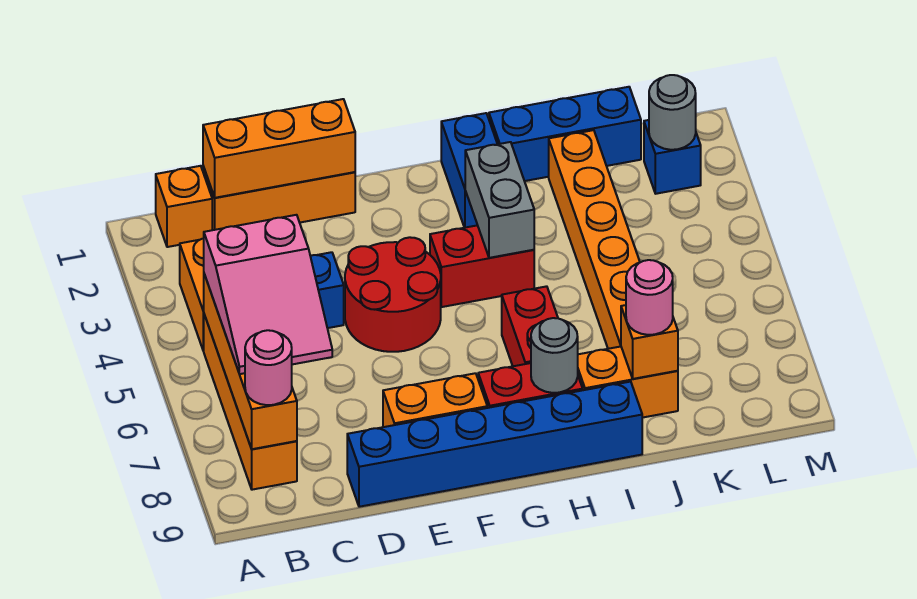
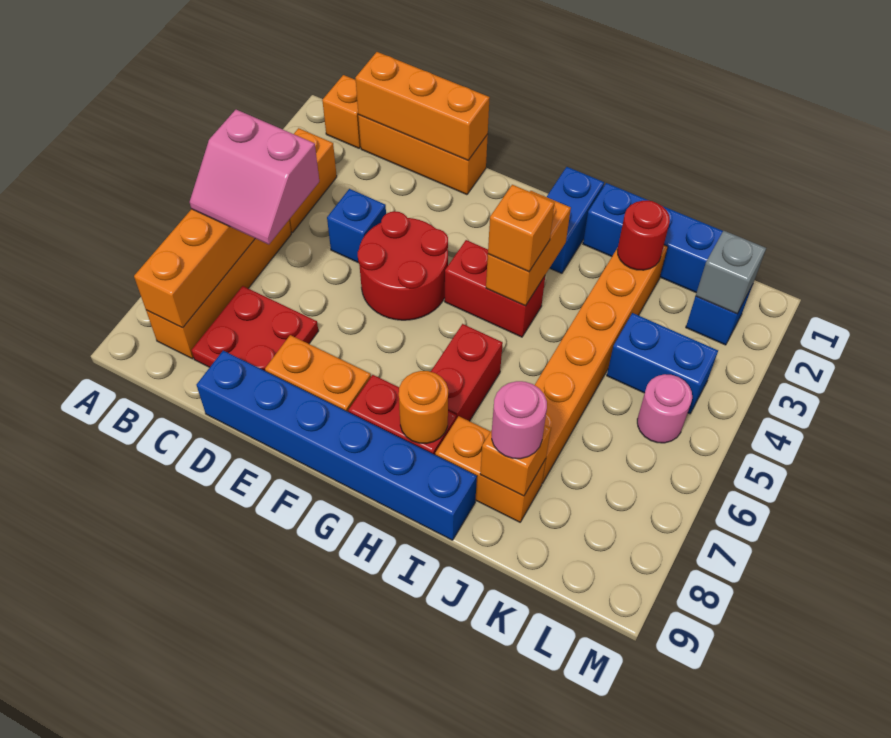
pink slope B5:C7 level 3 top 5 -> pink slope B5:C6 level 3 top 5
pink round brick B8 level 3 -> pink round brick L5 level 1
none -> red plate C7:D8 level 1
grey brick H3:H4 level 2 -> orange brick H3:H4 level 2
none -> orange brick H4 level 3
grey round brick H8 level 2 -> orange round brick H8 level 2
none -> red round brick J2 level 2
none -> blue brick K4:L4 level 1
grey round brick L2 level 2 -> grey brick L2 level 2

